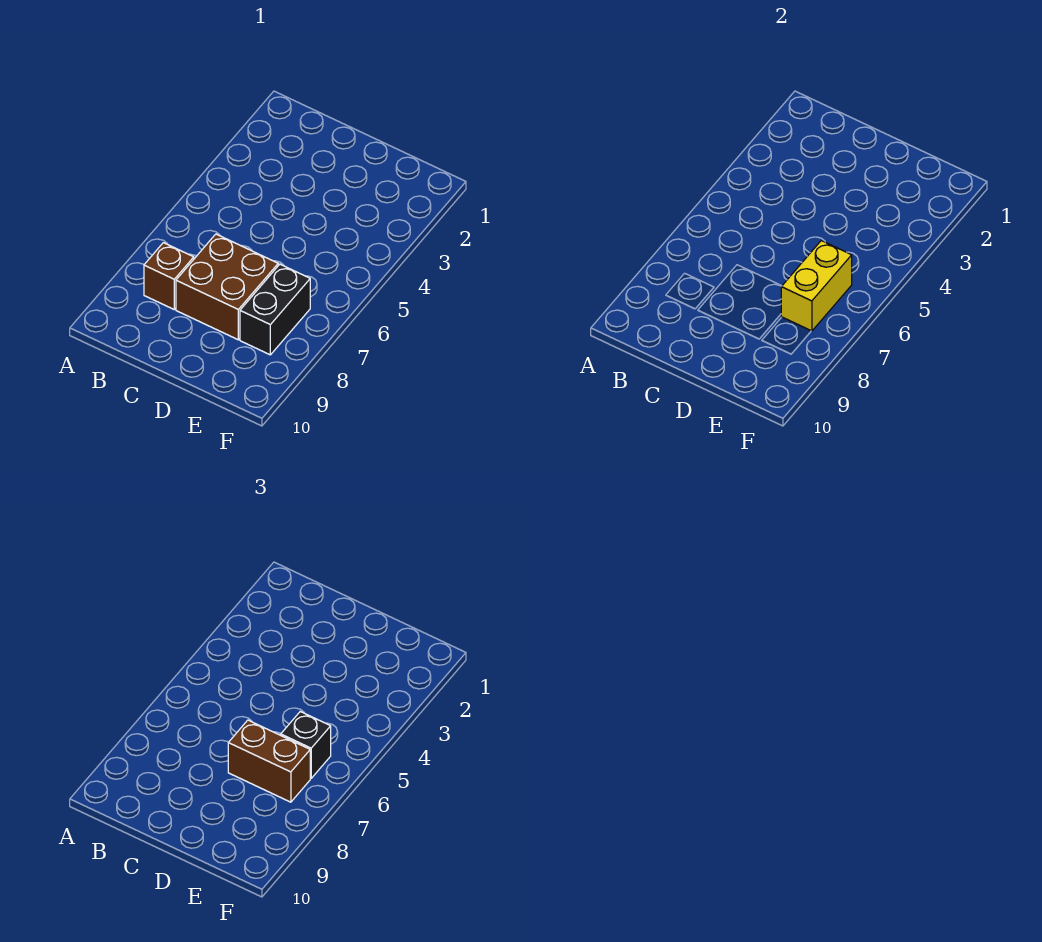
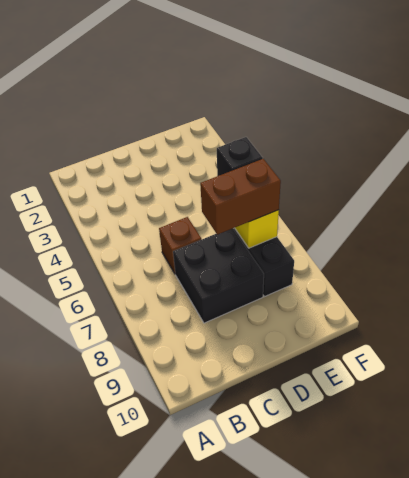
brown brick B8 level 1 -> brown brick C6 level 1
brown brick C7:D8 level 1 -> black brick C7:D8 level 1

